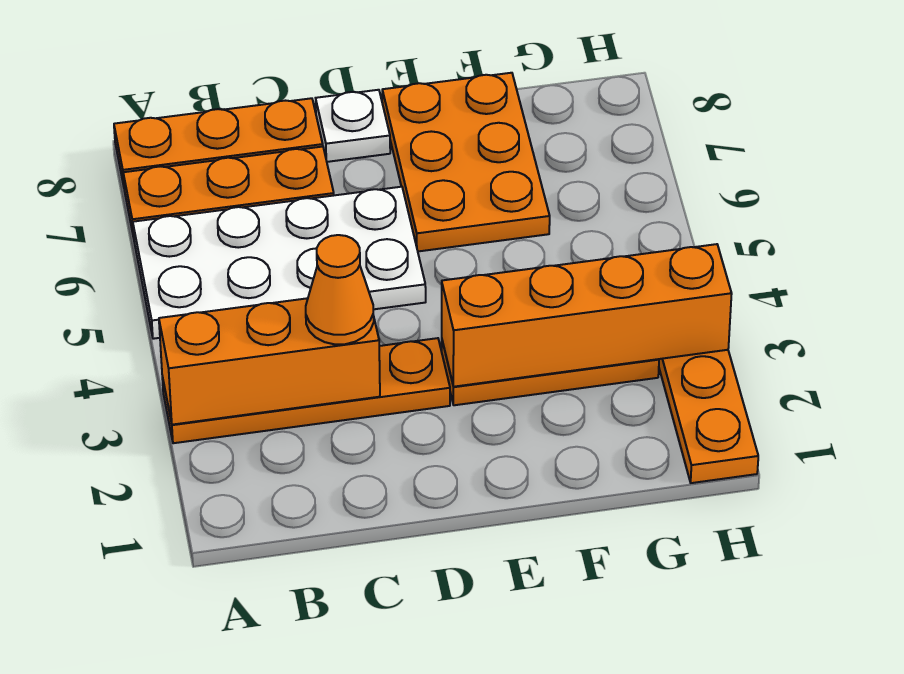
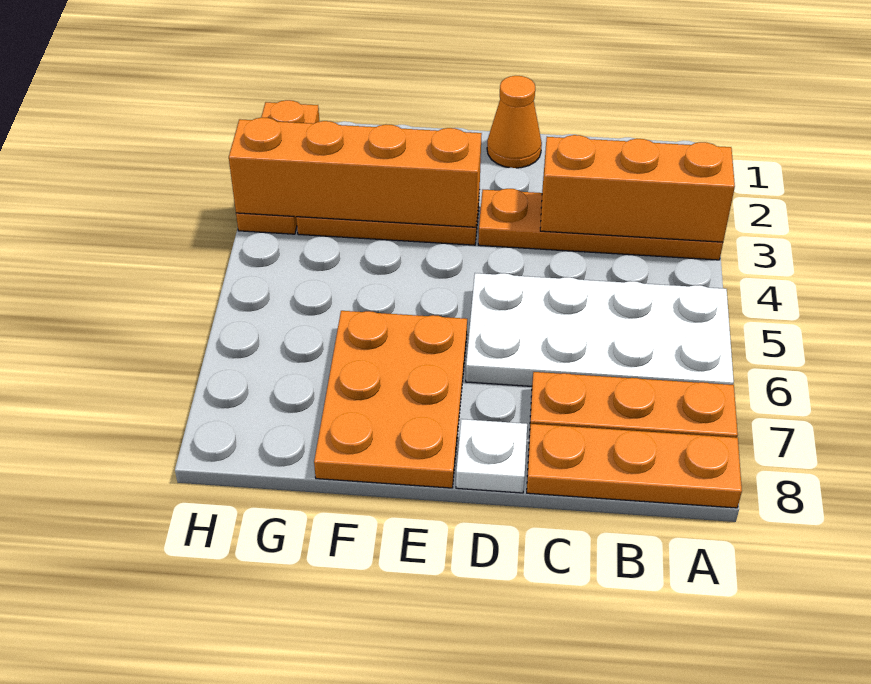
orange cone C3 level 3 -> orange cone D1 level 1

